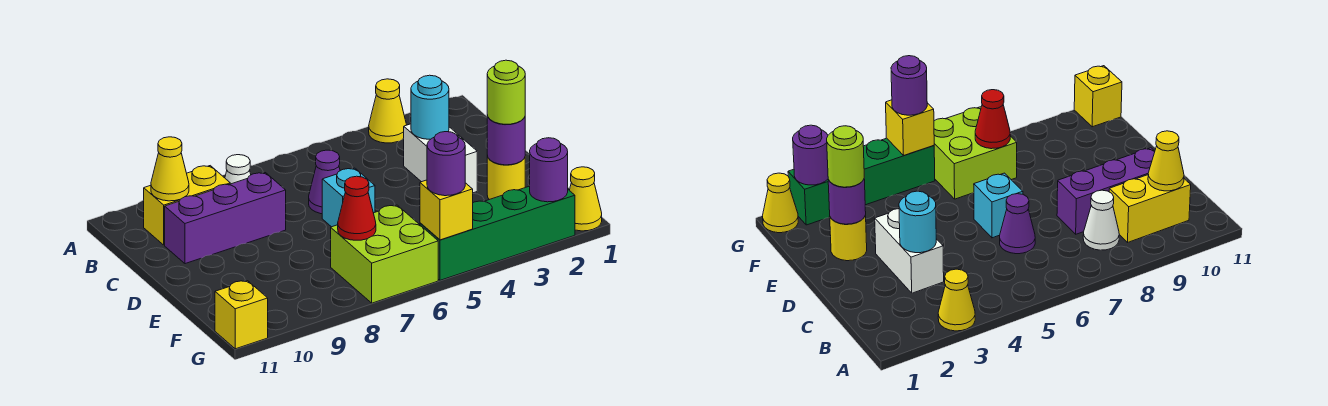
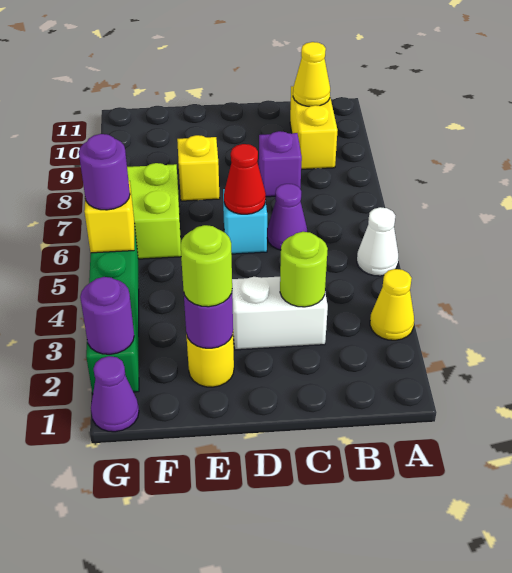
white cone B8 level 1 -> white cone A5 level 1
cyan round brick C3 level 2 -> lime round brick C3 level 2
purple brick C8:C10 level 1 -> purple brick C8 level 1
red cone F7 level 2 -> red cone D6 level 2
yellow cone G1 level 1 -> purple cone G1 level 1
yellow brick G11 level 1 -> yellow brick E8 level 1

